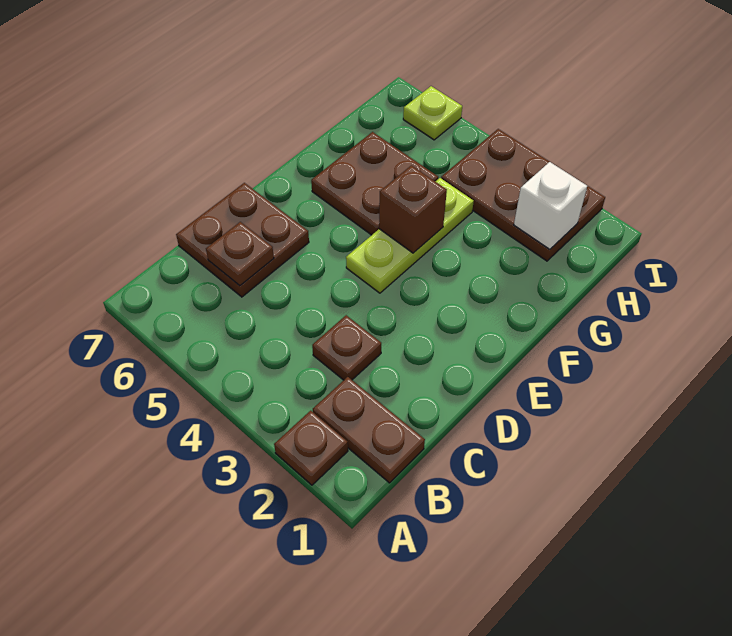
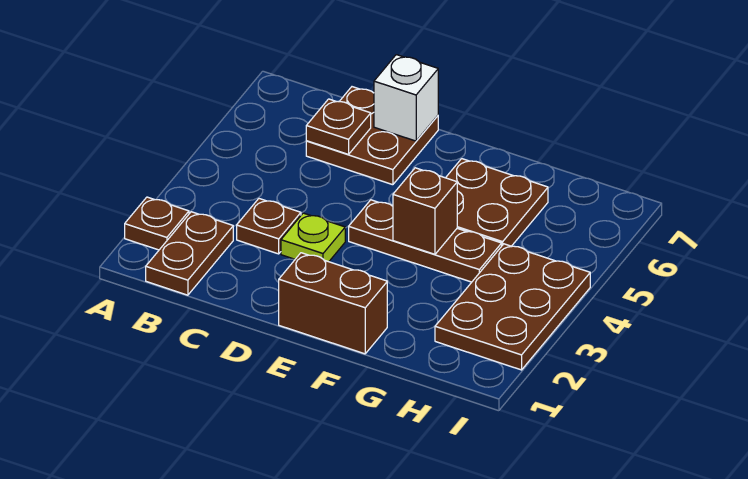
none -> brown brick E1:F1 level 1
lime plate E4:G4 level 1 -> brown plate E4:G4 level 1
white brick H2 level 2 -> white brick D7 level 2
lime plate I6 level 1 -> lime plate D3 level 1

